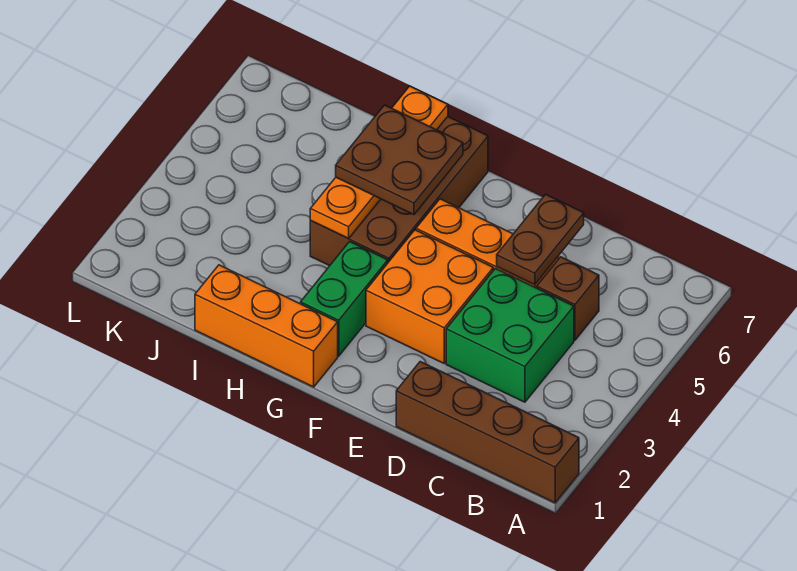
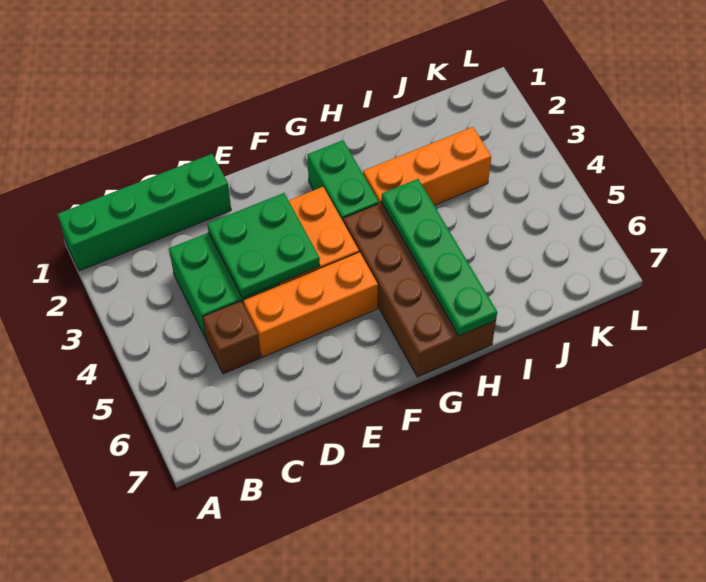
brown brick A1:D1 level 1 -> green brick A1:D1 level 1
none -> green plate D3:E4 level 2
brown plate D5:D6 level 2 -> none
orange brick G1:I1 level 1 -> orange brick H3:J3 level 1
brown plate G5:H6 level 3 -> none
orange plate H4:H7 level 2 -> green plate H4:H7 level 2

